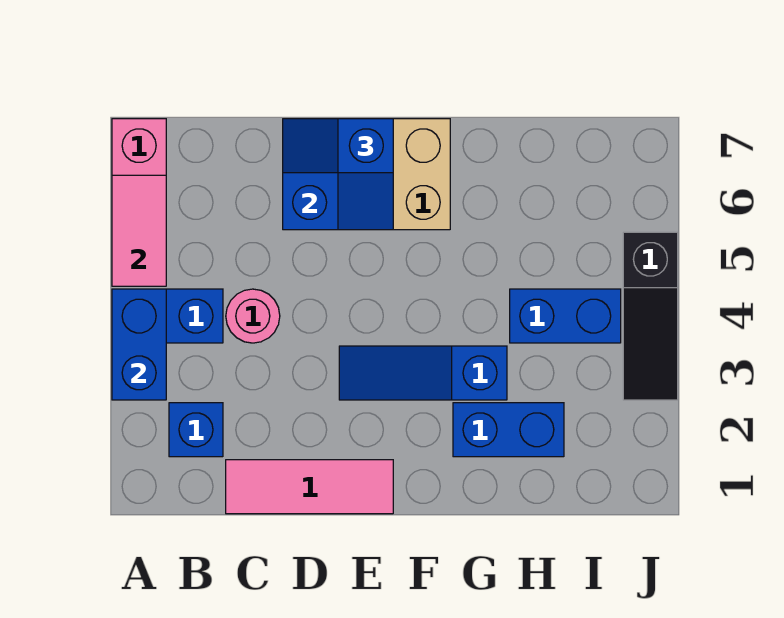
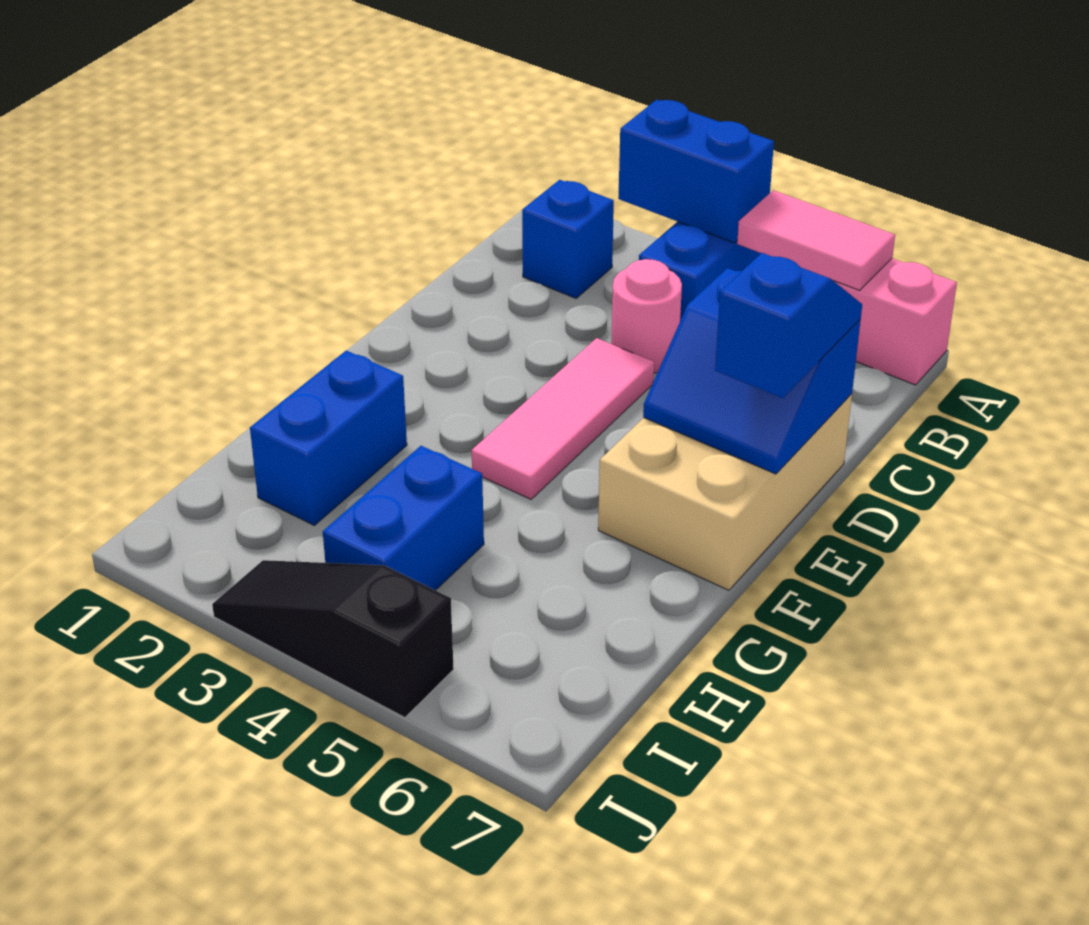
pink tile C1:E1 level 1 -> pink tile D4:F4 level 1
blue slope E3:G3 level 1 top G -> none

